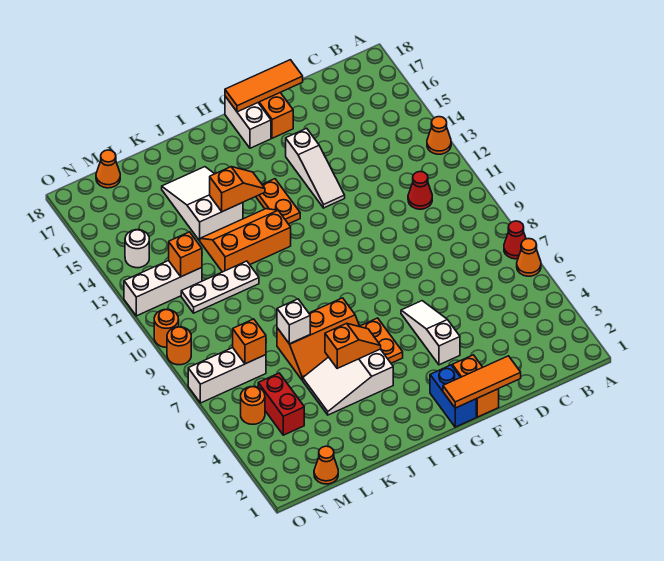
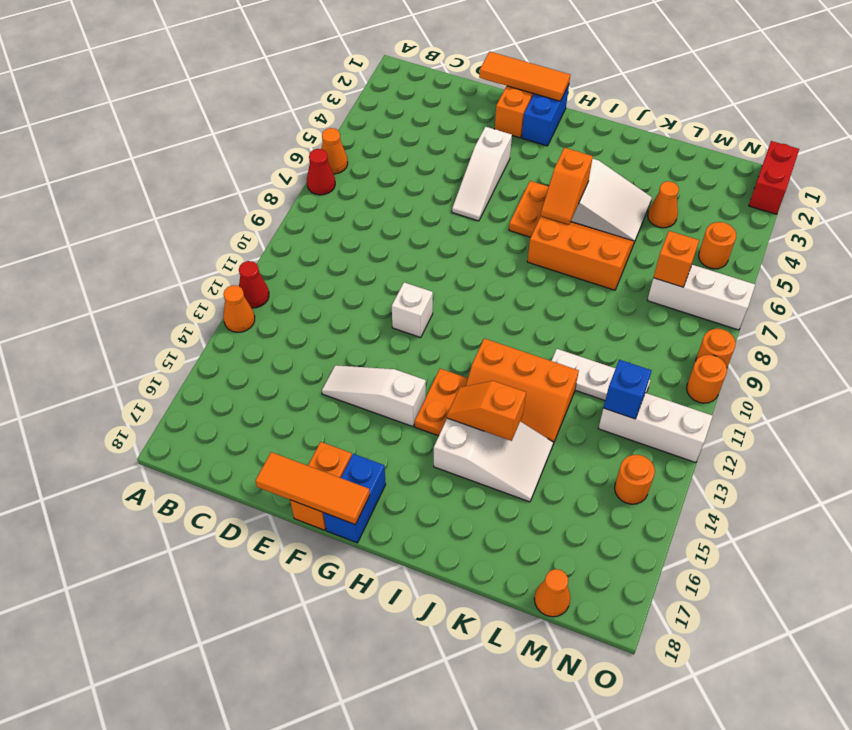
red cone C11 level 1 -> red cone A12 level 1
white slope F13:F15 level 1 top 15 -> white slope E14:G14 level 1 top G
white brick G17:G18 level 1 -> blue brick G17:G18 level 1
orange slope I5:J5 level 2 top J -> orange slope I5:I6 level 2 top 5
white slope J14:K16 level 1 top 14 -> white slope I14:K15 level 1 top I
white brick K7 level 2 -> white brick F11 level 1
orange cone M1 level 1 -> orange cone L4 level 1
red brick M4:M5 level 1 -> red brick O1:O2 level 1
orange brick M12 level 2 -> blue brick M12 level 2
white round brick N14 level 1 -> orange round brick N14 level 1

